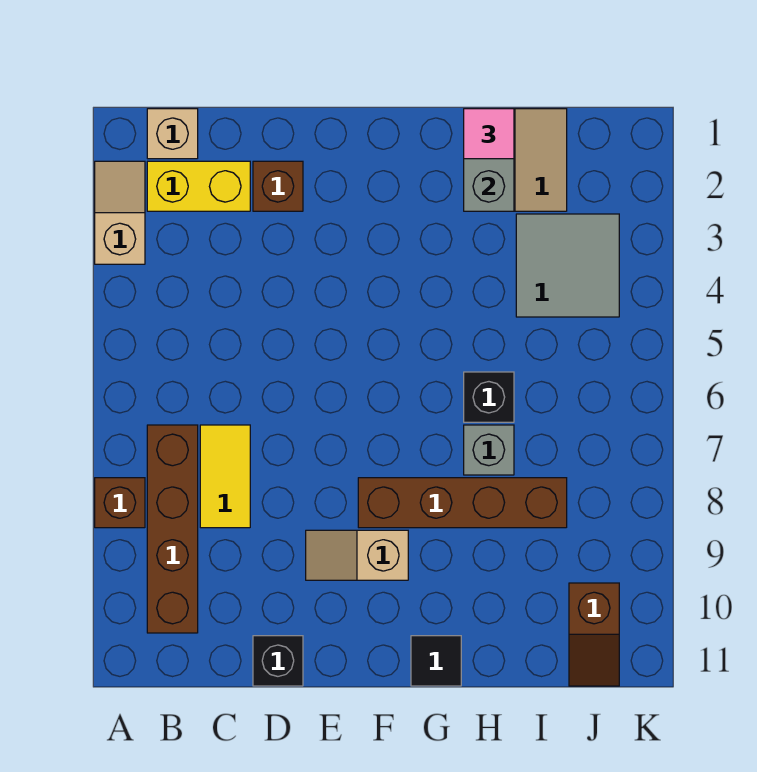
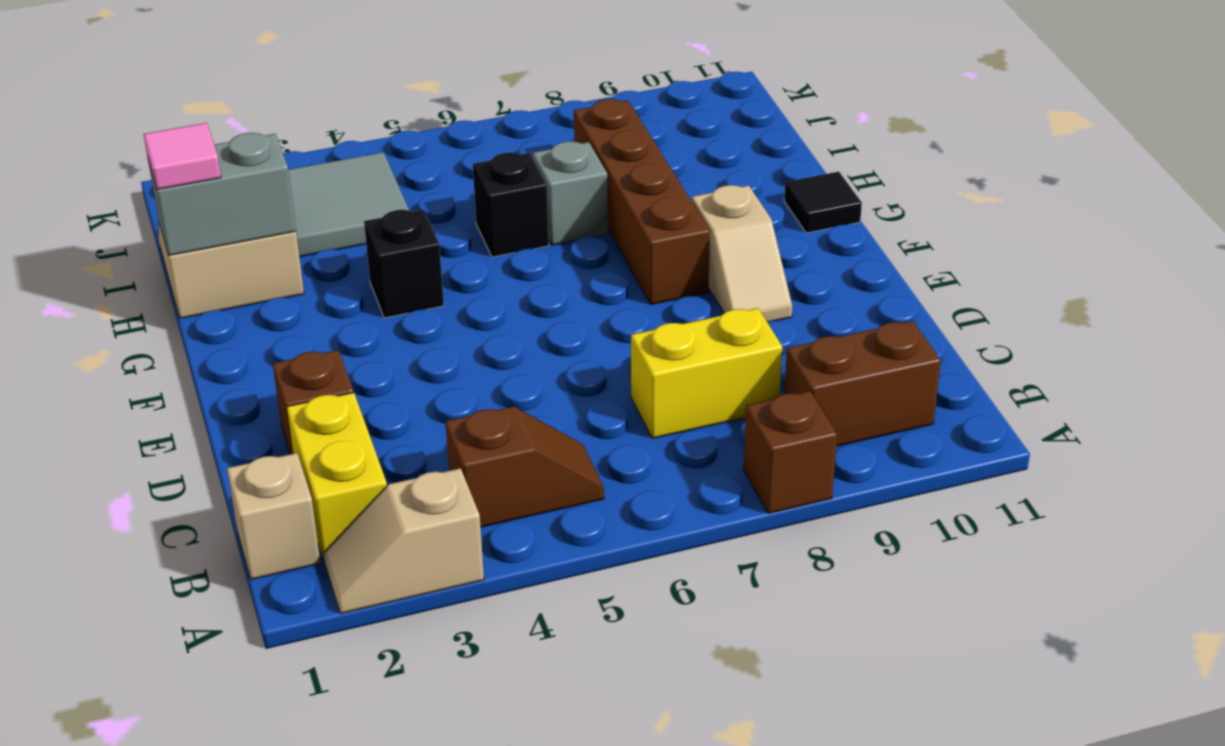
brown brick B7:B10 level 1 -> brown brick B9:B10 level 1
yellow tile C7:C8 level 1 -> yellow brick C7:C8 level 1
black brick D11 level 1 -> black brick G4 level 1
brown slope J10:J11 level 1 top 10 -> brown slope B4:B5 level 1 top 4

